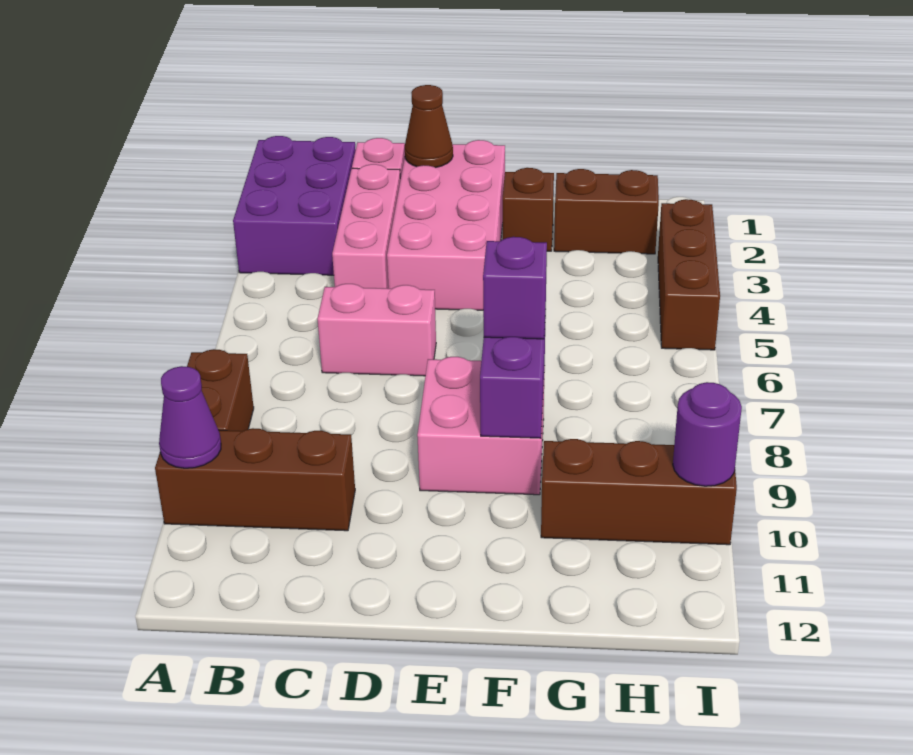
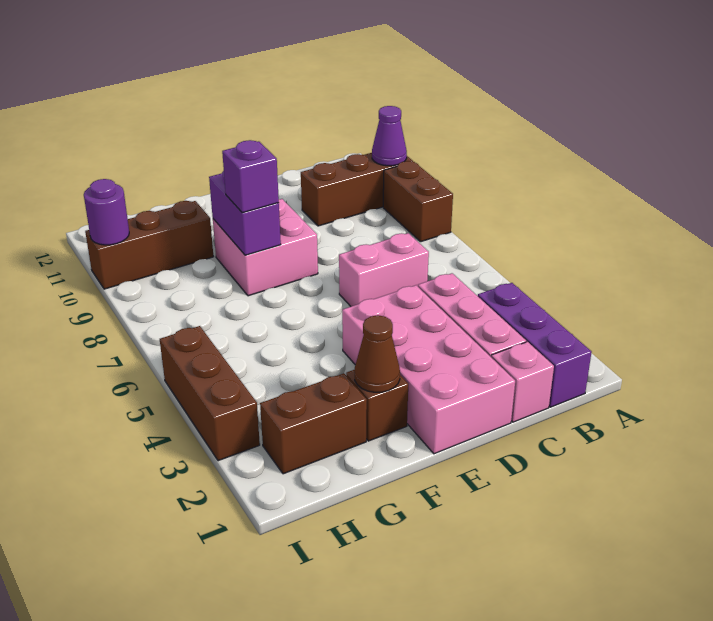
purple brick A1:B3 level 1 -> purple brick B1:B3 level 1
brown cone D1 level 2 -> brown cone F2 level 2

